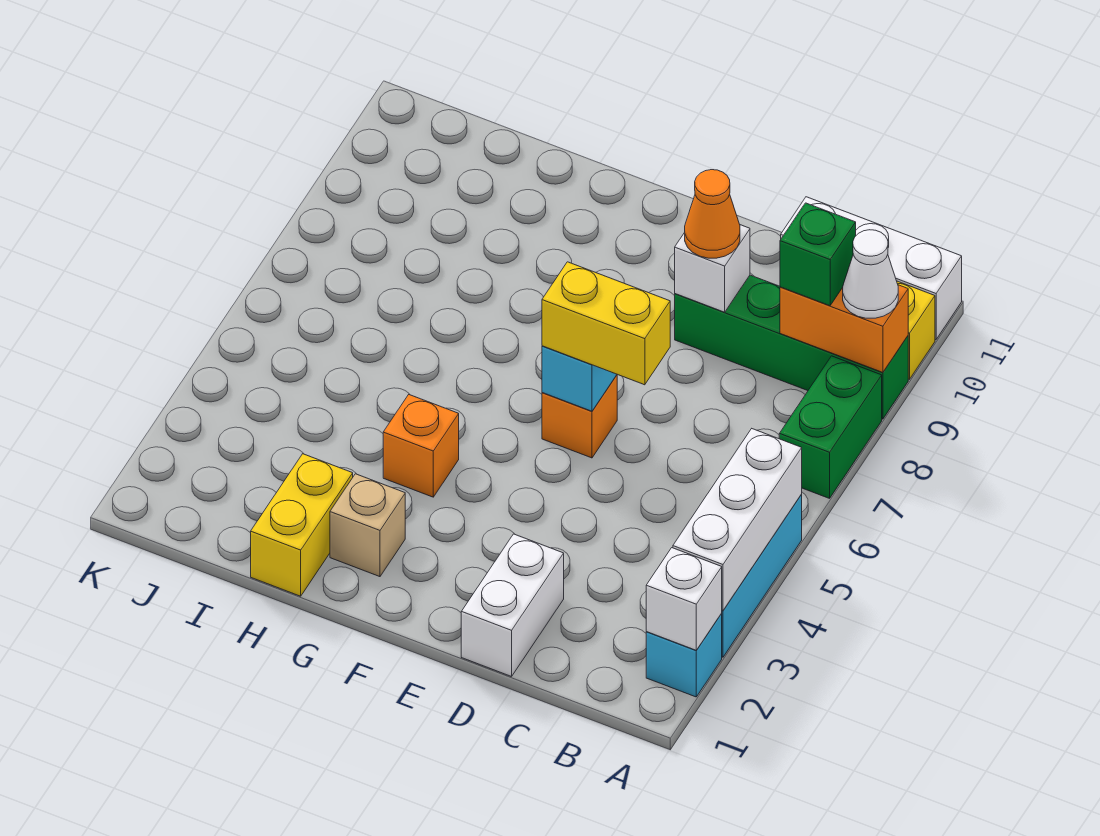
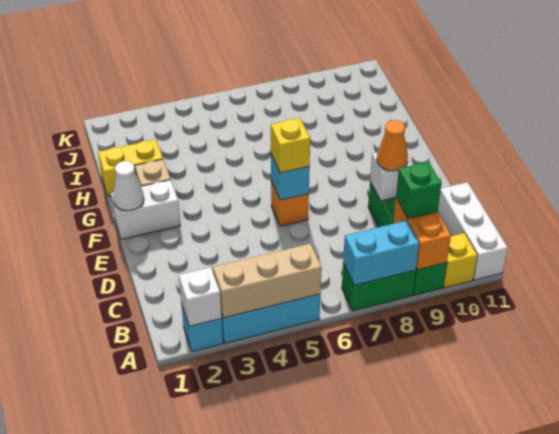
white brick A3:A5 level 2 -> tan brick A3:A5 level 2
none -> cyan brick A7:A8 level 2
white cone A9 level 3 -> white cone F1 level 2
white brick D1:D2 level 1 -> white brick F1:F2 level 1
yellow brick D6:E6 level 3 -> yellow brick E6 level 3
orange brick G4 level 1 -> none

